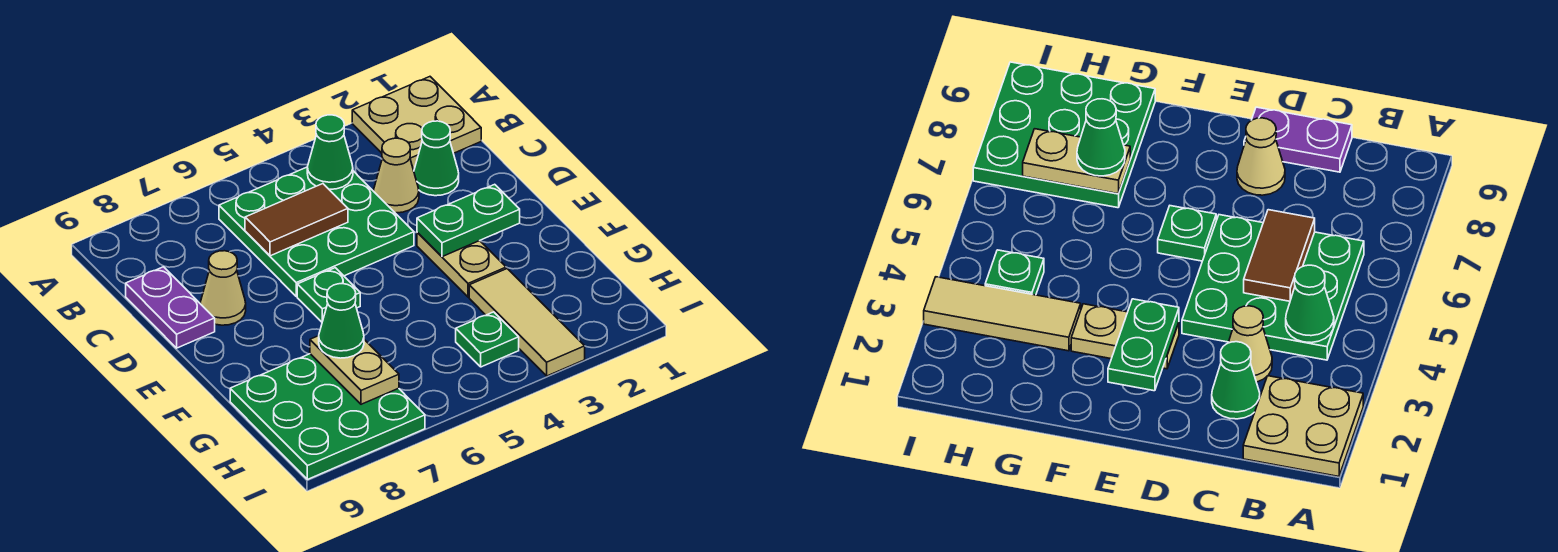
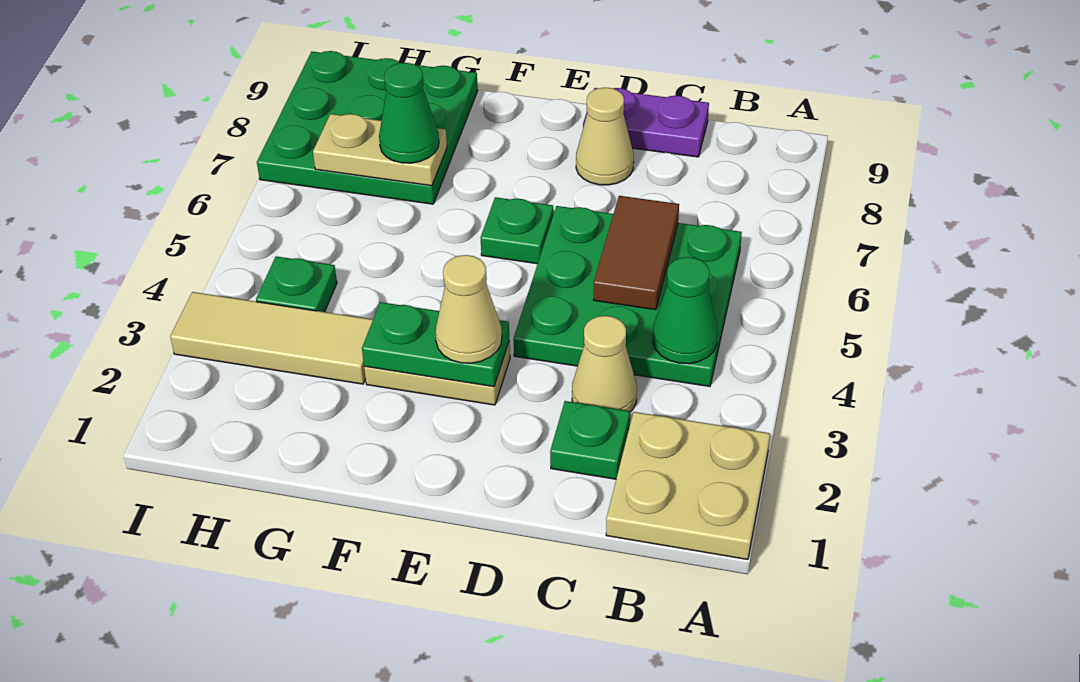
green cone C2 level 1 -> green plate C2 level 1
green plate E2:E3 level 2 -> green plate E3:F3 level 2
none -> tan cone E3 level 3

